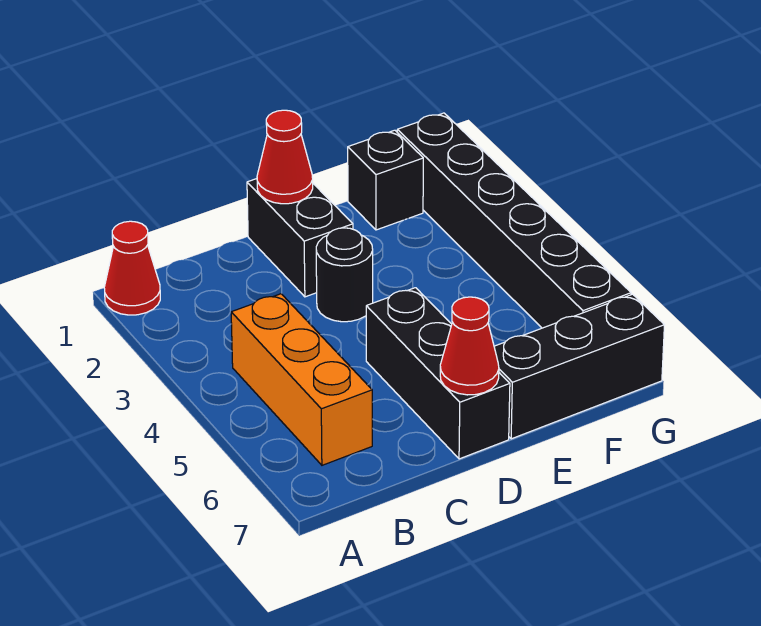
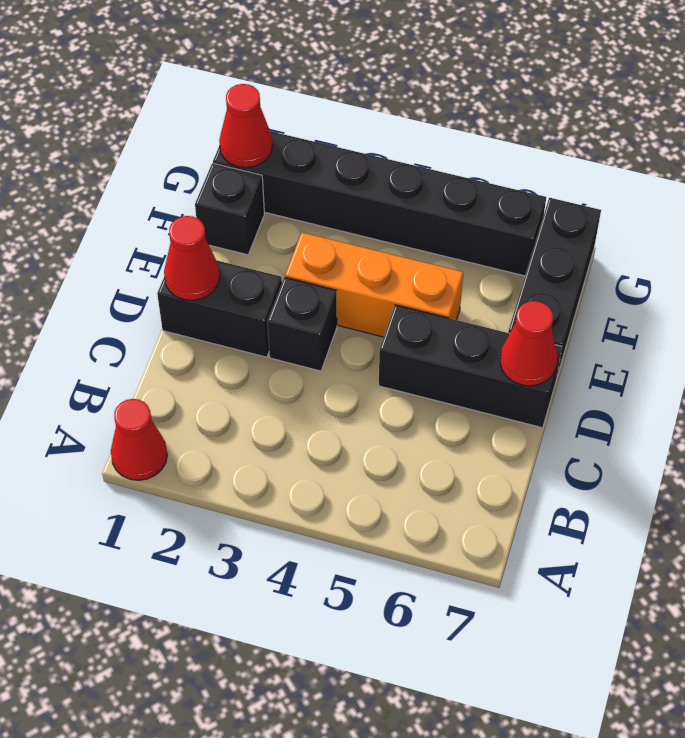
orange brick B4:B6 level 1 -> orange brick E3:E5 level 1
black round brick D3 level 1 -> black brick D3 level 1
none -> red cone G1 level 2

